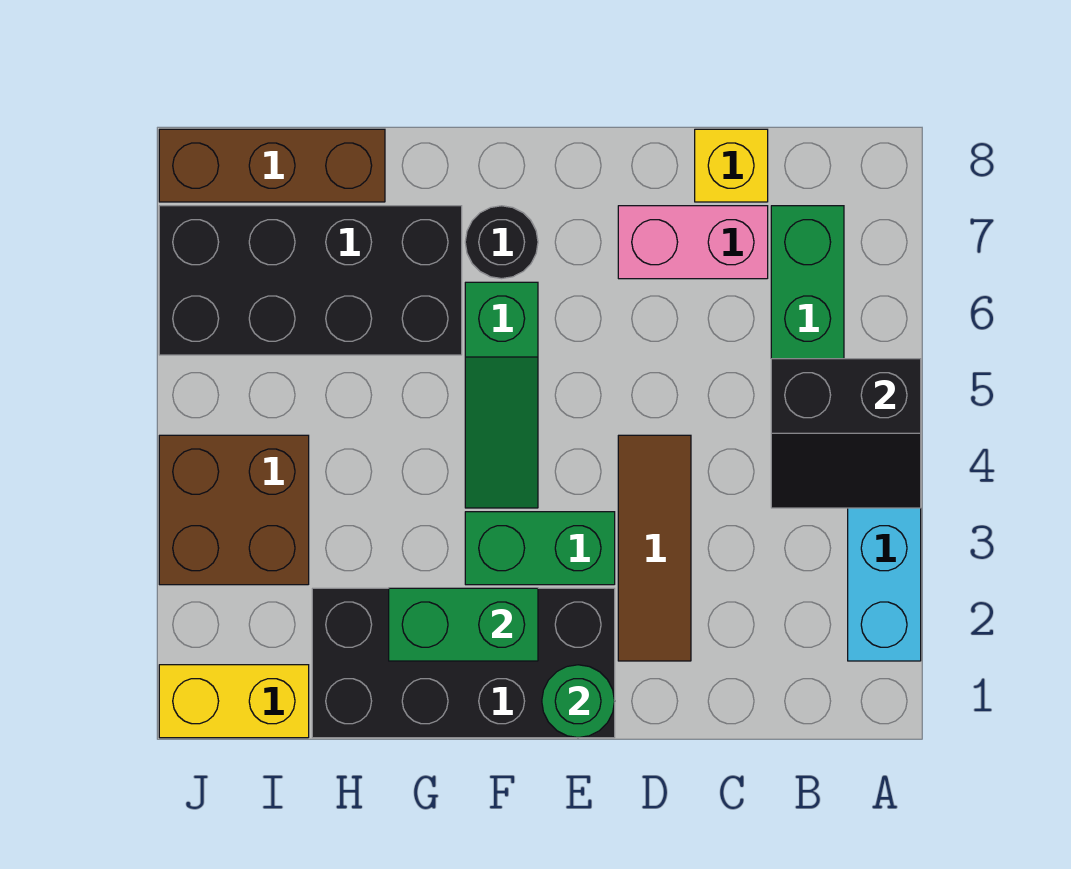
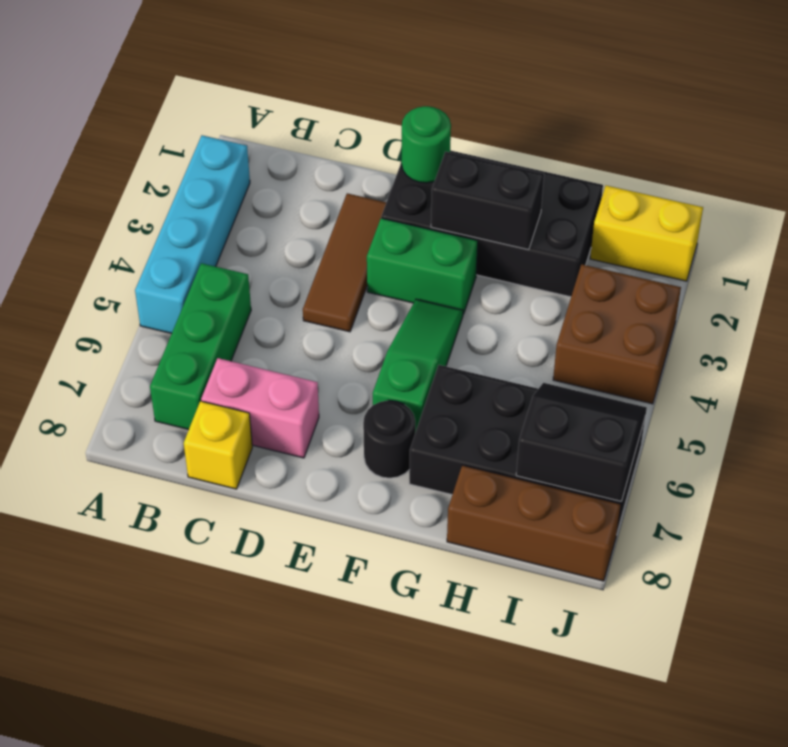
black slope A4:B5 level 2 top 5 -> black slope I6:J7 level 2 top 7
green brick F2:G2 level 2 -> black brick F2:G2 level 2

